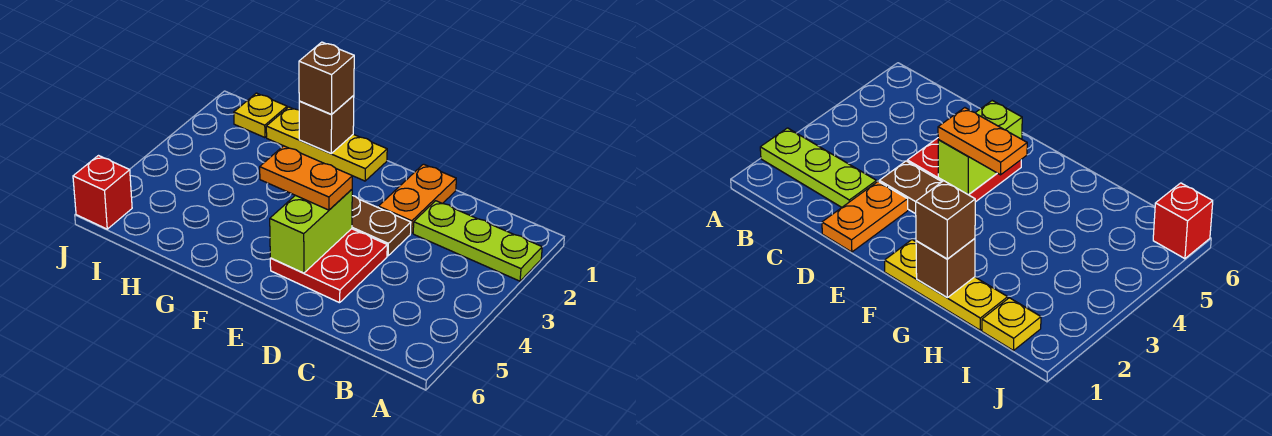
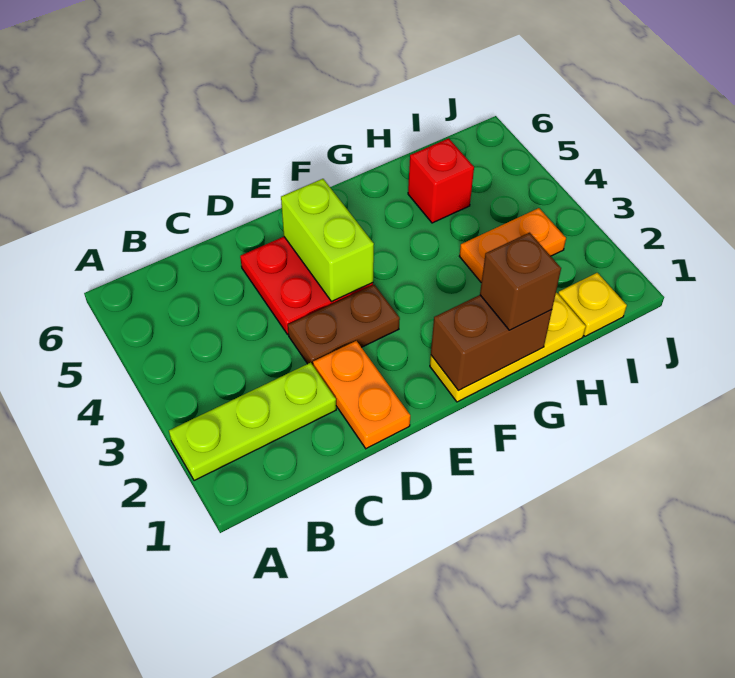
orange plate E4:F4 level 3 -> orange plate H3:I3 level 1
brown brick G1 level 2 -> brown brick F1:G1 level 2
red brick J6 level 1 -> red brick H5 level 1

